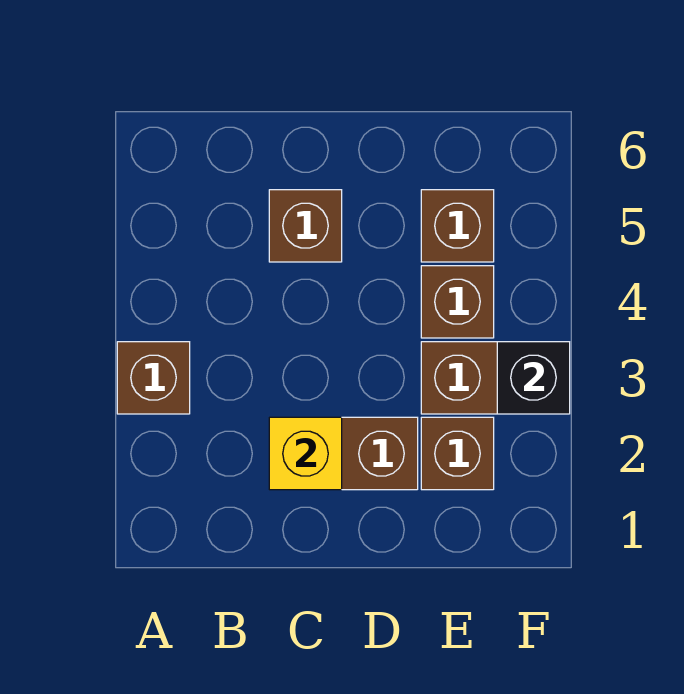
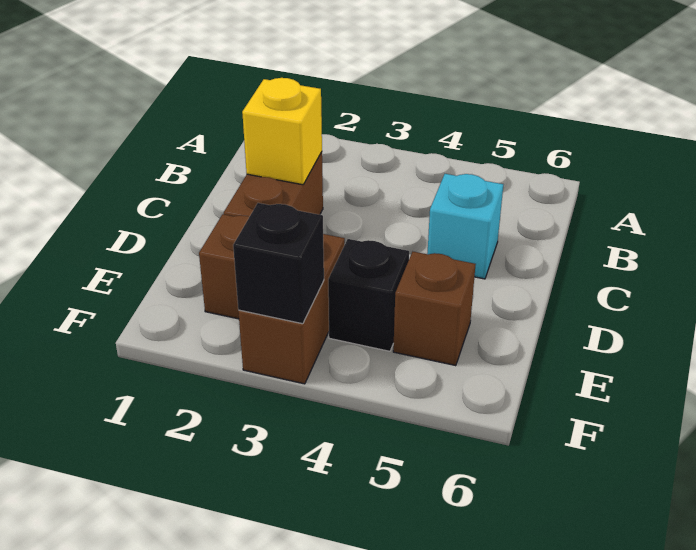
brown brick A3 level 1 -> none
brown brick C5 level 1 -> cyan brick C5 level 1
brown brick E4 level 1 -> black brick E4 level 1

